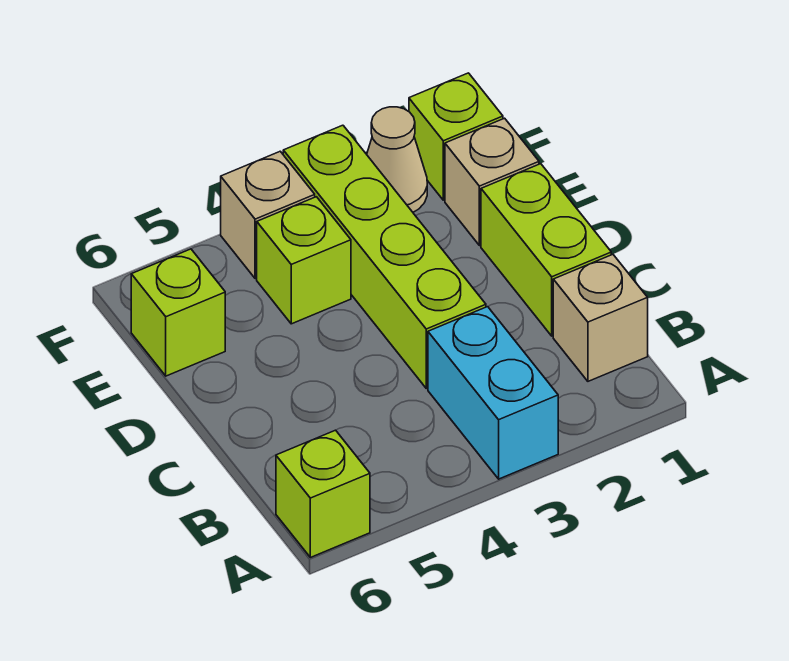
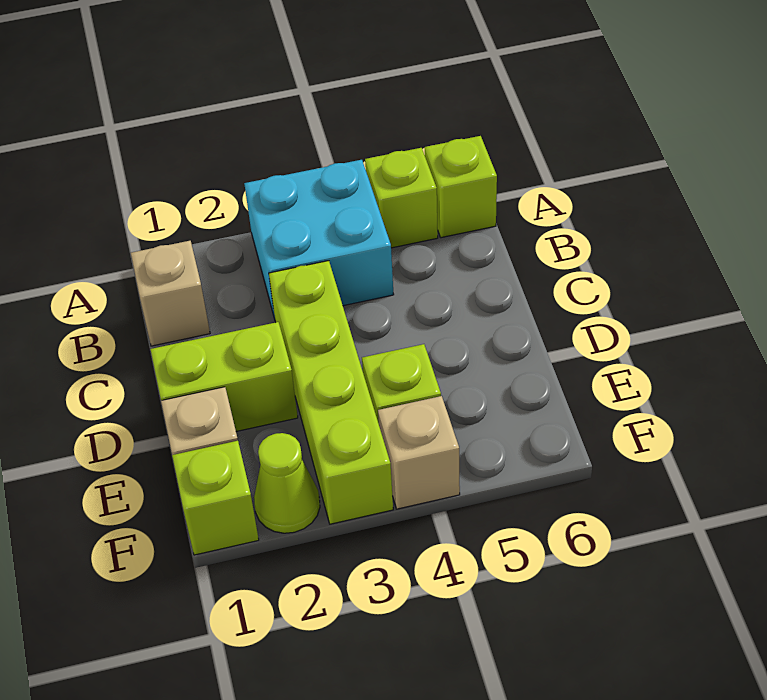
cyan brick A3:B3 level 1 -> cyan brick A3:B4 level 1
lime brick C1:D1 level 1 -> lime brick D1:D2 level 1
lime brick E6 level 1 -> lime brick A5 level 1
tan cone F2 level 1 -> lime cone F2 level 1

